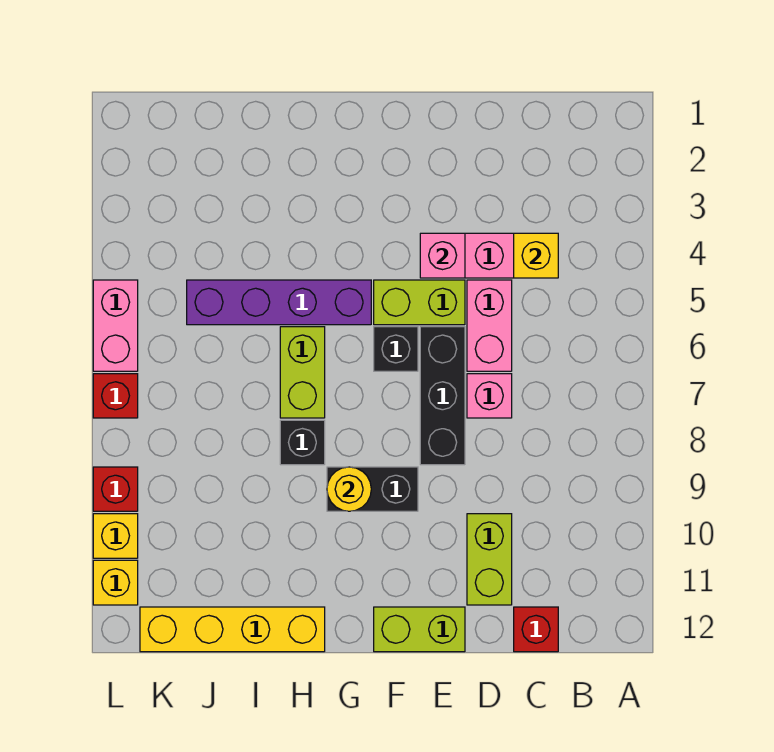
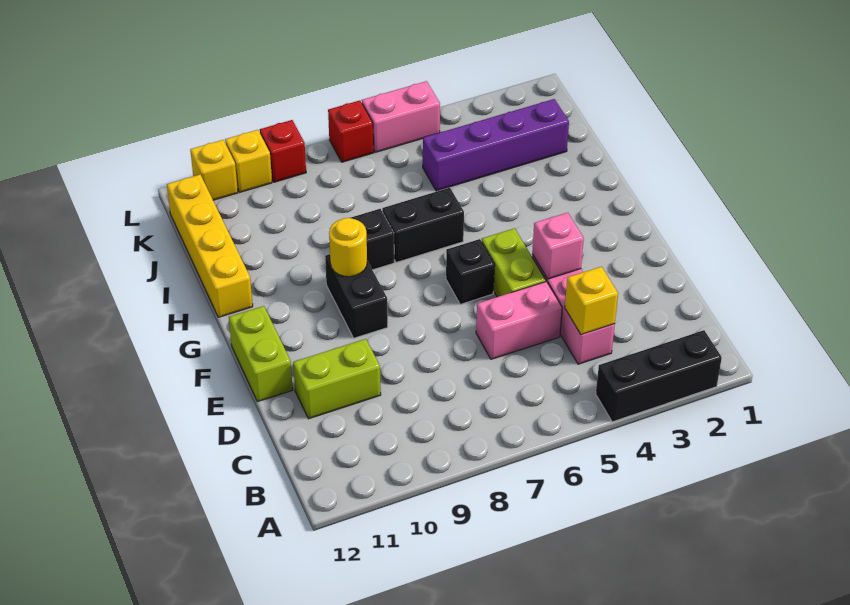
red brick C12 level 1 -> none
pink brick D7 level 1 -> none
black brick E6:E8 level 1 -> black brick A2:A4 level 1
purple brick G5:J5 level 1 -> purple brick J2:J5 level 1
lime brick H6:H7 level 1 -> black brick H6:H7 level 1

